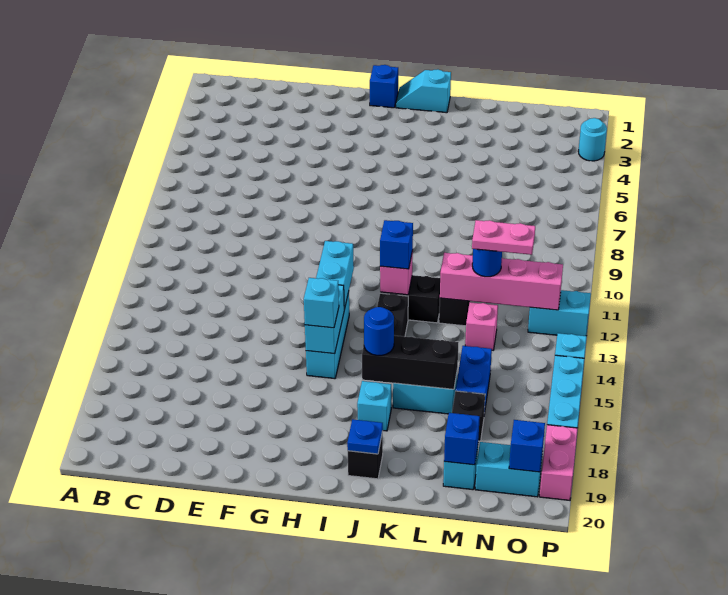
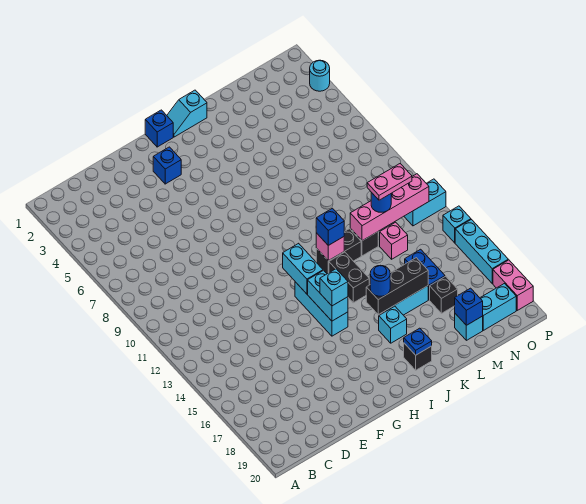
blue brick O19 level 2 -> blue brick G3 level 1

